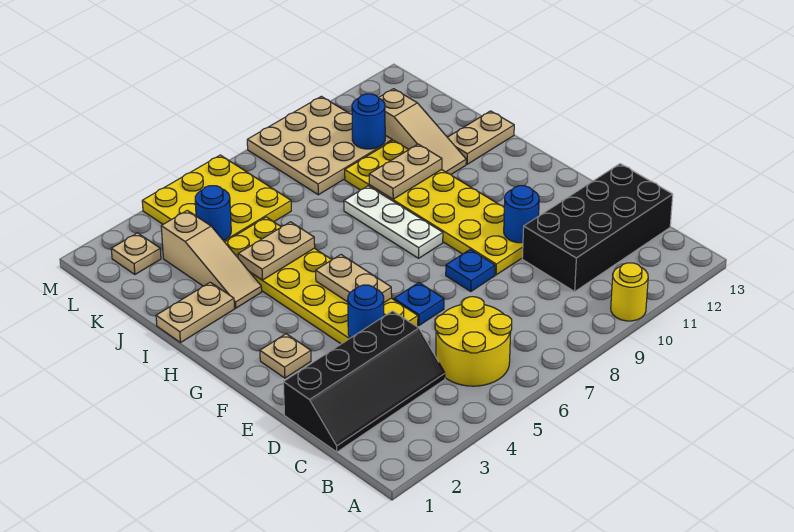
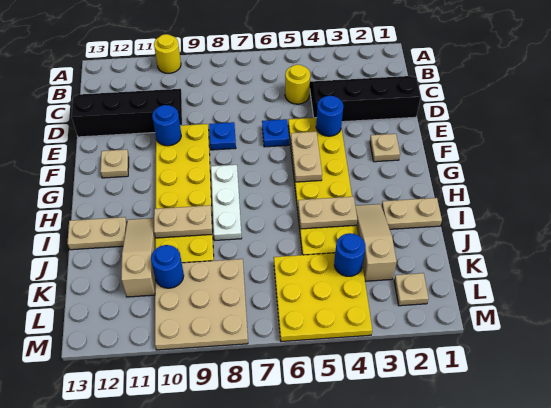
yellow round brick B5:C6 level 1 -> yellow round brick C5 level 1
black brick C10:D13 level 1 -> black slope C10:D13 level 1 top D
none -> tan plate F12 level 1

